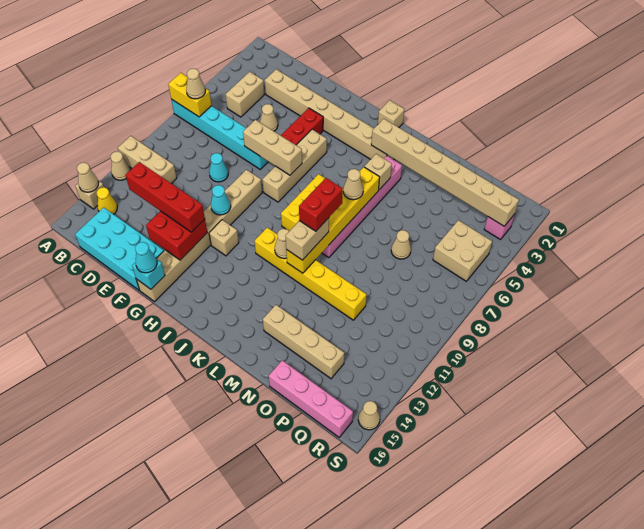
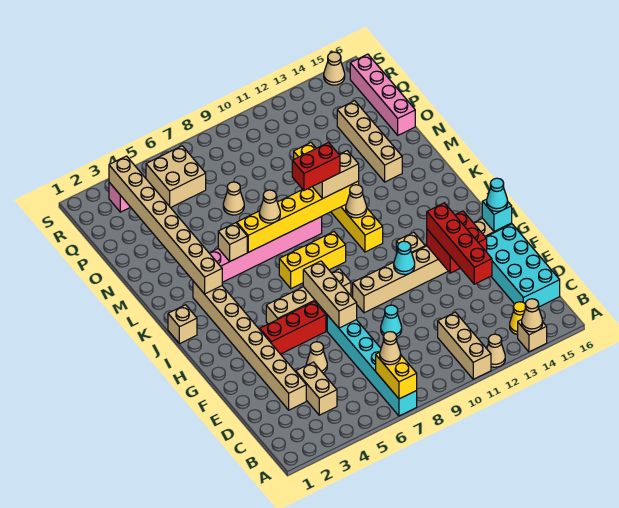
tan brick C4:C5 level 1 -> tan brick C4:D4 level 1

